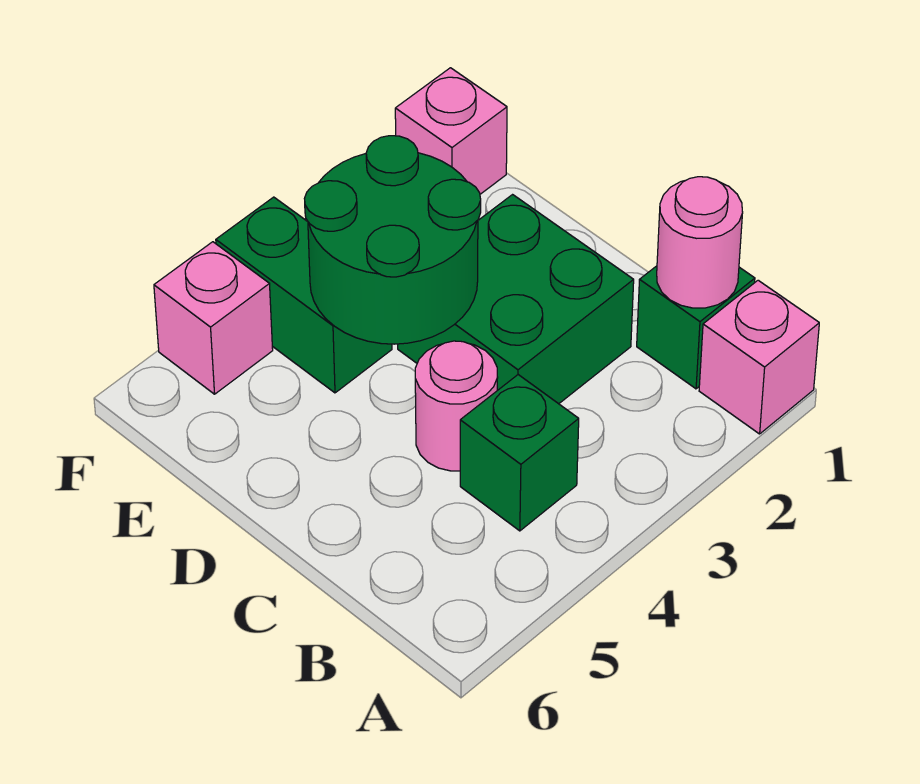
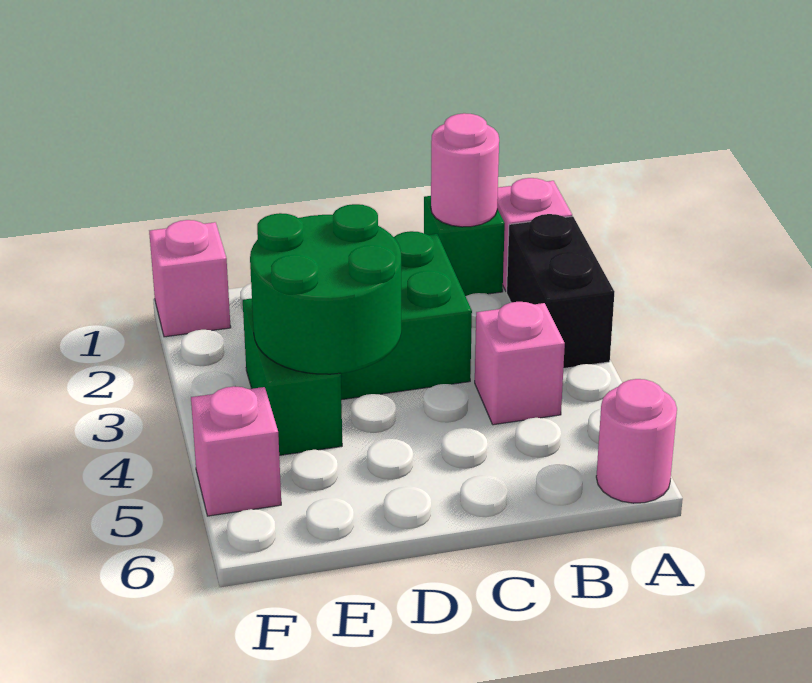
none -> black brick A2:A3 level 1
green brick B4 level 1 -> pink brick B4 level 1
pink round brick C4 level 1 -> pink round brick A6 level 1
green brick E4:F4 level 1 -> green brick E3:E4 level 1

